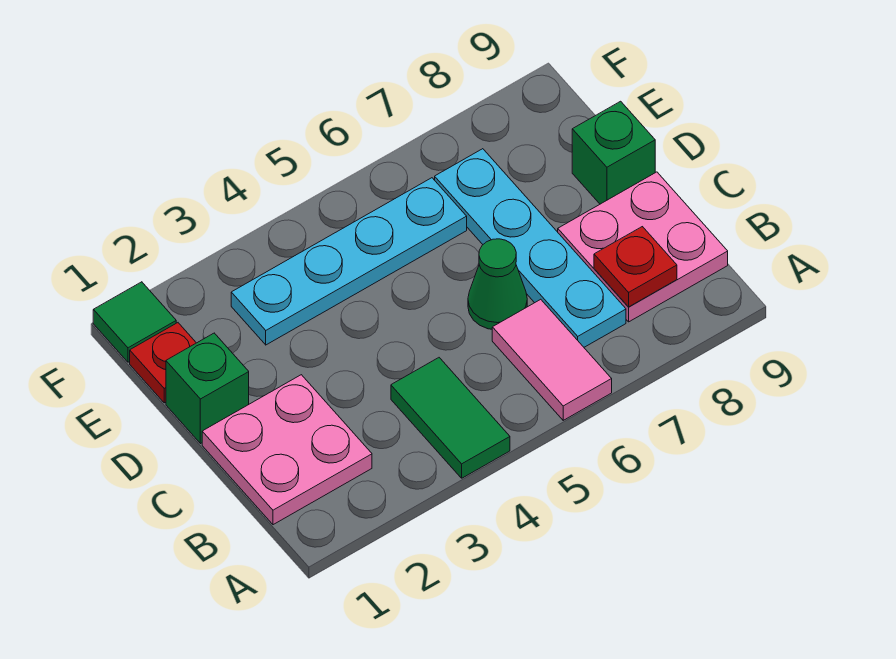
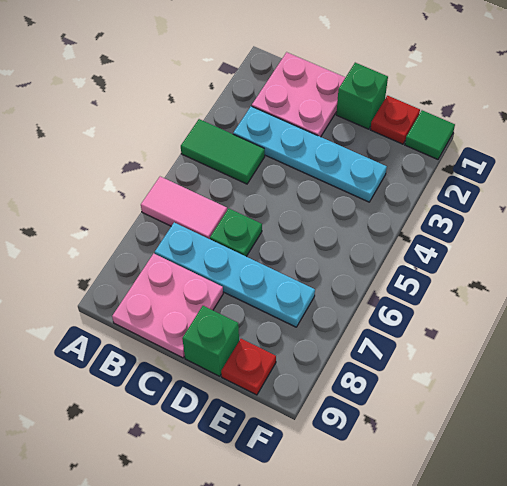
red plate B8 level 2 -> red plate E9 level 1
green cone C6 level 1 -> green plate C6 level 1
cyan plate E3:E6 level 1 -> cyan plate B3:E3 level 1

